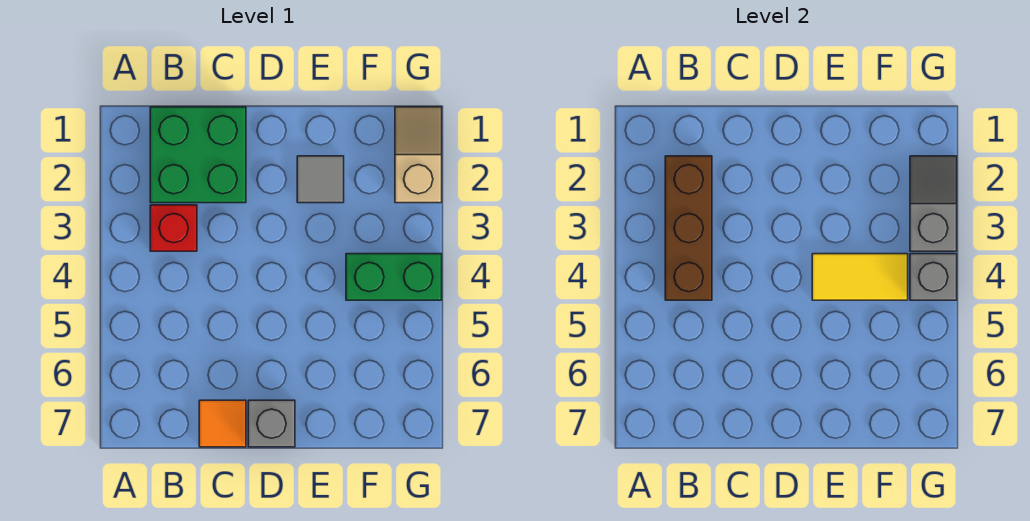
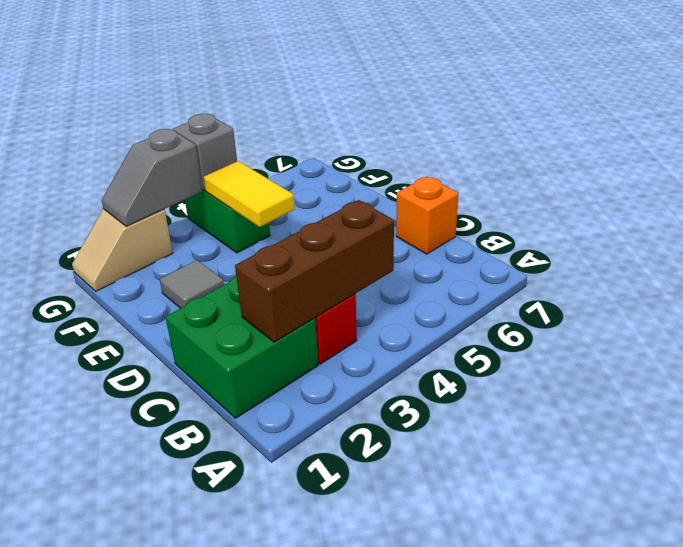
orange tile C7 level 1 -> orange brick C7 level 1
grey brick D7 level 1 -> none

